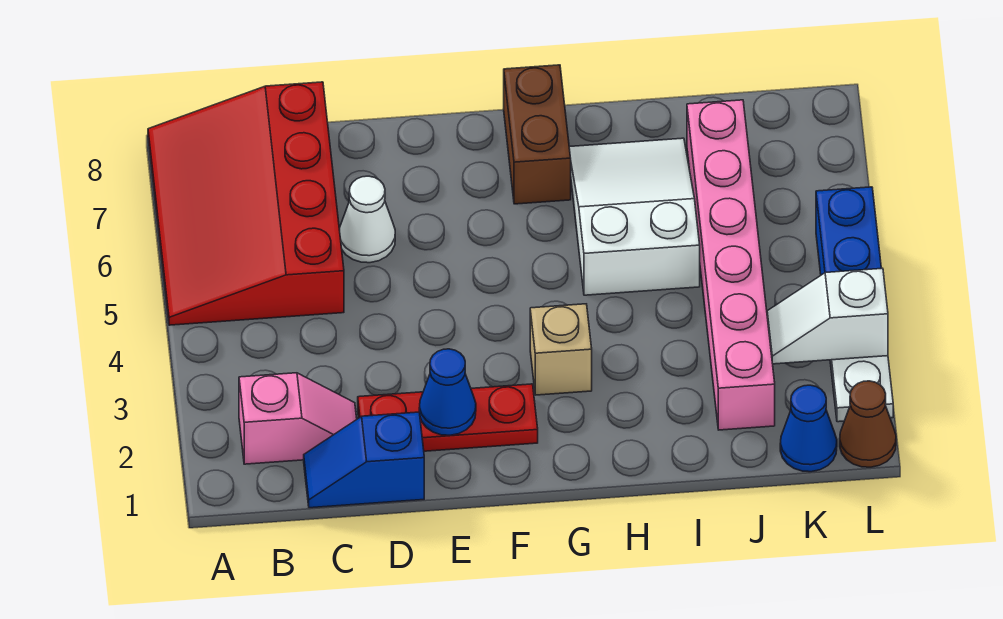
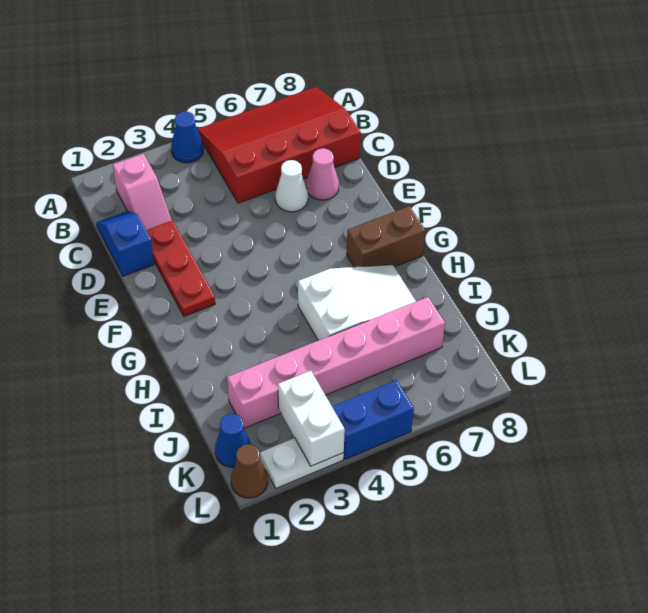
none -> pink cone D7 level 1
blue cone E2 level 2 -> blue cone A4 level 1
tan brick G3 level 1 -> none
white slope K3:L3 level 2 top L -> white brick K3:L3 level 2

